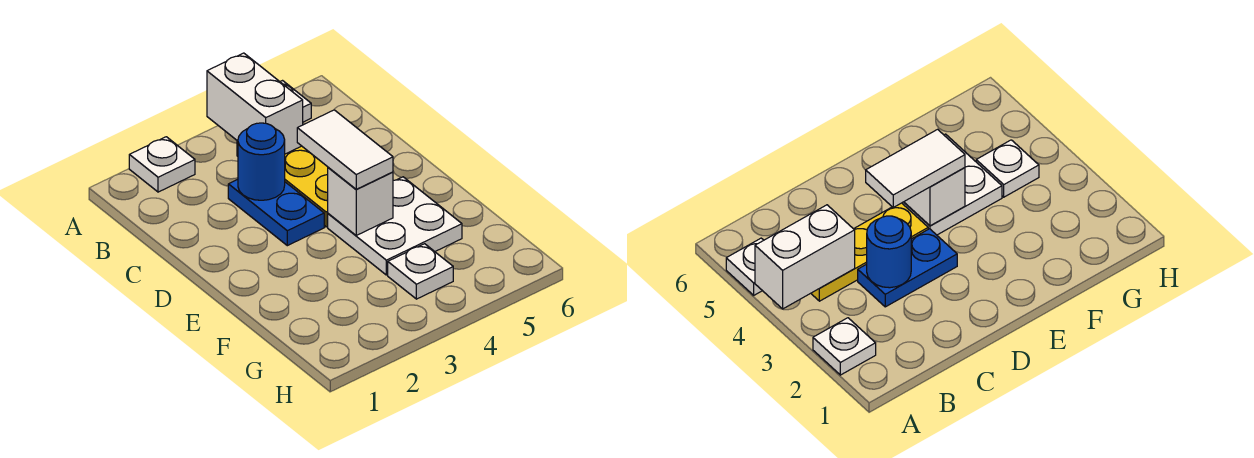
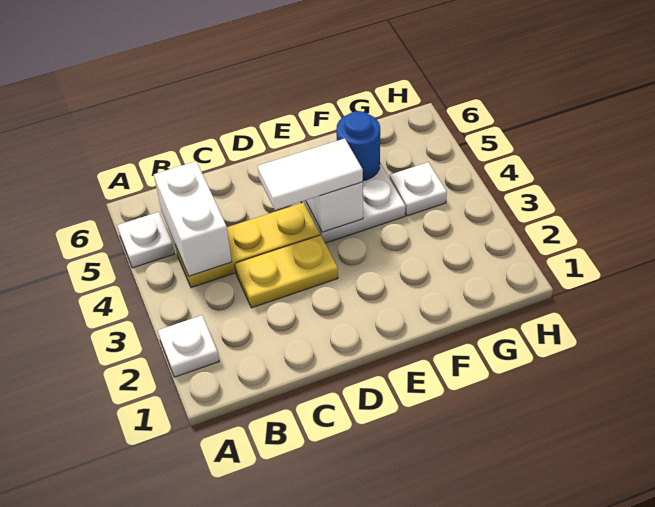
white brick A4:B4 level 2 -> white brick B4:B5 level 2
blue plate C3:D3 level 1 -> yellow plate C3:D3 level 1
blue round brick C3 level 2 -> blue round brick F5 level 2

